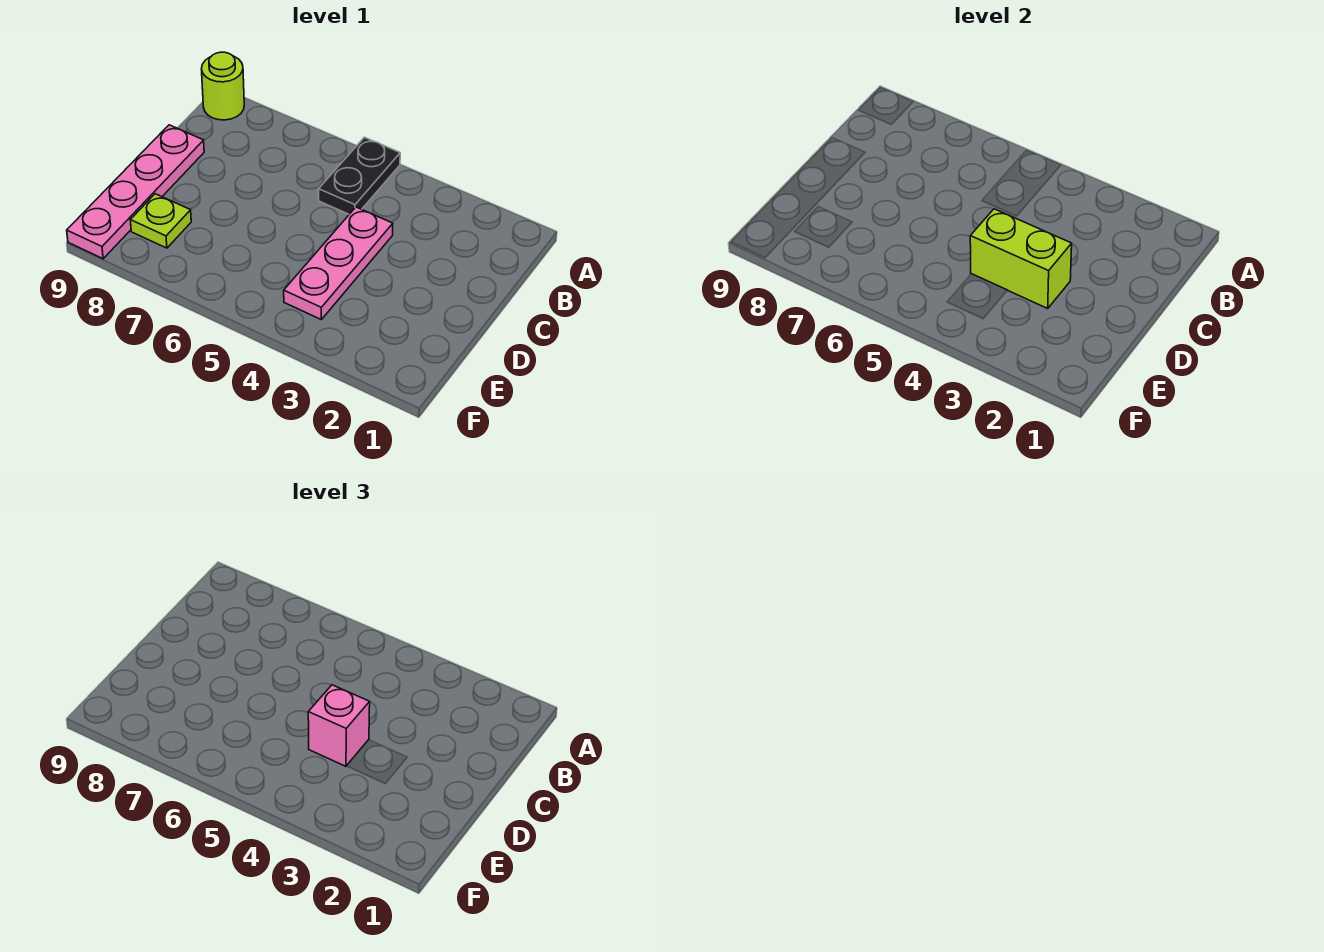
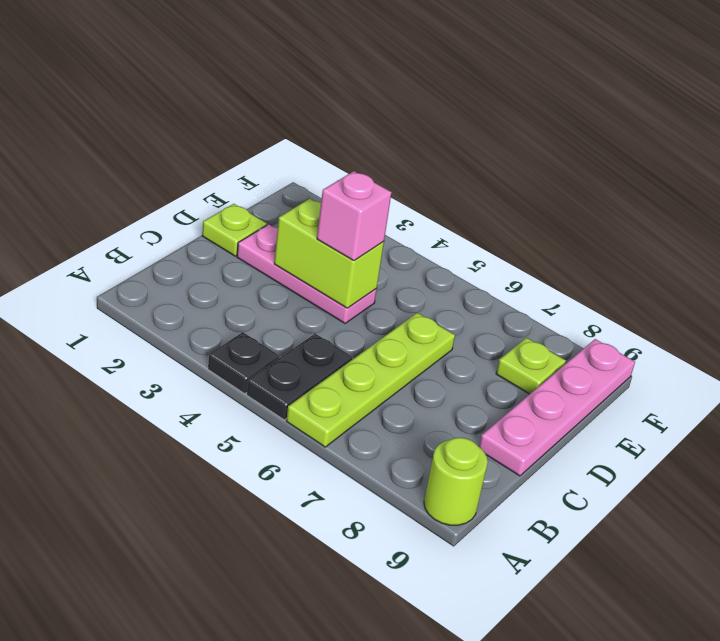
none -> black plate A4 level 1
none -> lime plate A6:D6 level 1
pink plate C4:E4 level 1 -> pink plate D2:D4 level 1
none -> lime plate D1 level 1

